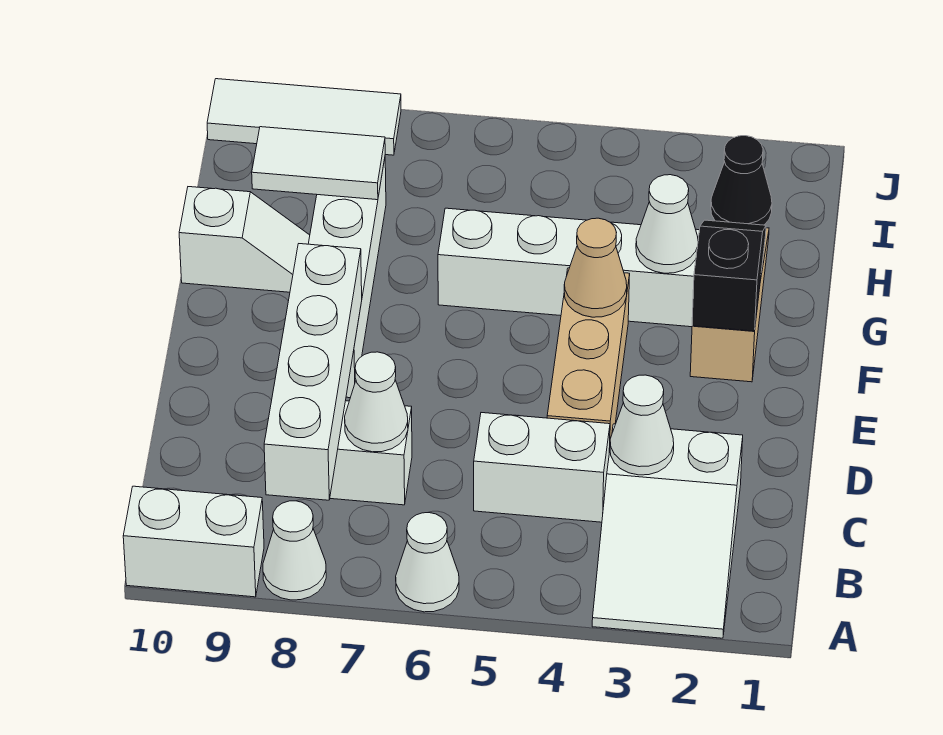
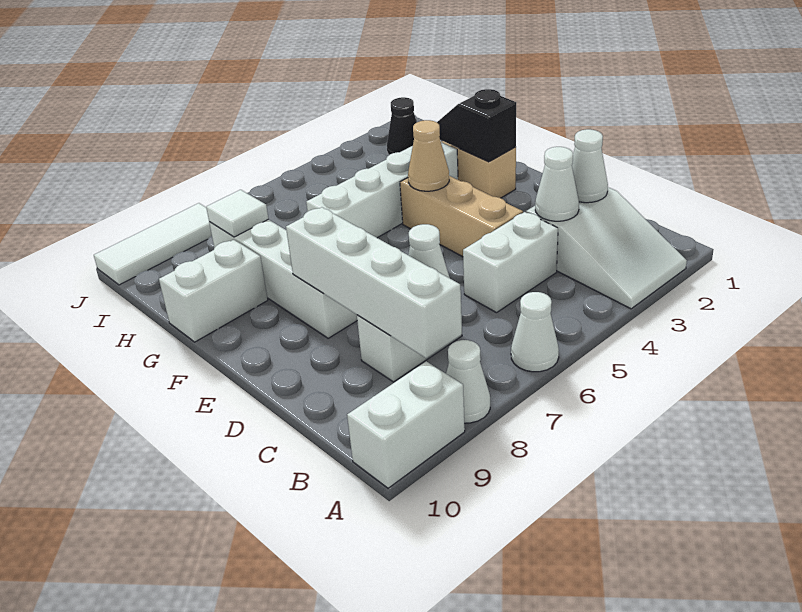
white cone G3 level 2 -> white cone C2 level 2
white slope G9:G10 level 1 top 10 -> white brick G9:G10 level 1
white tile H8:H9 level 2 -> white tile H8 level 2

